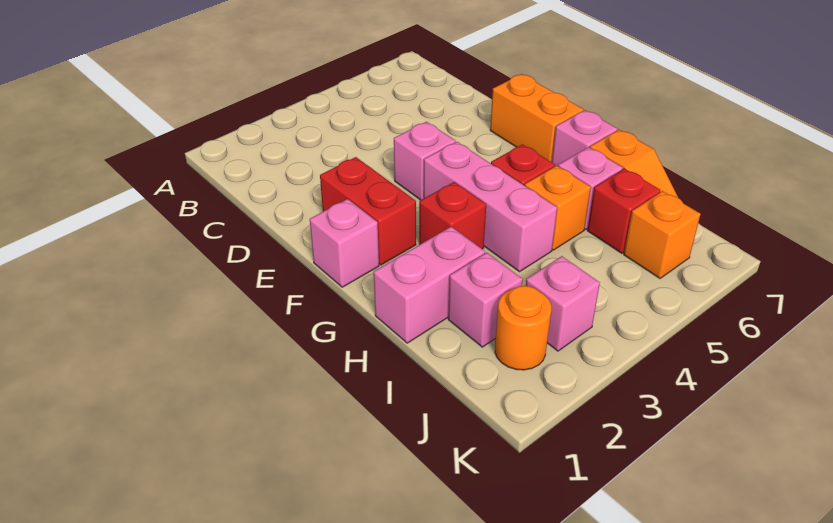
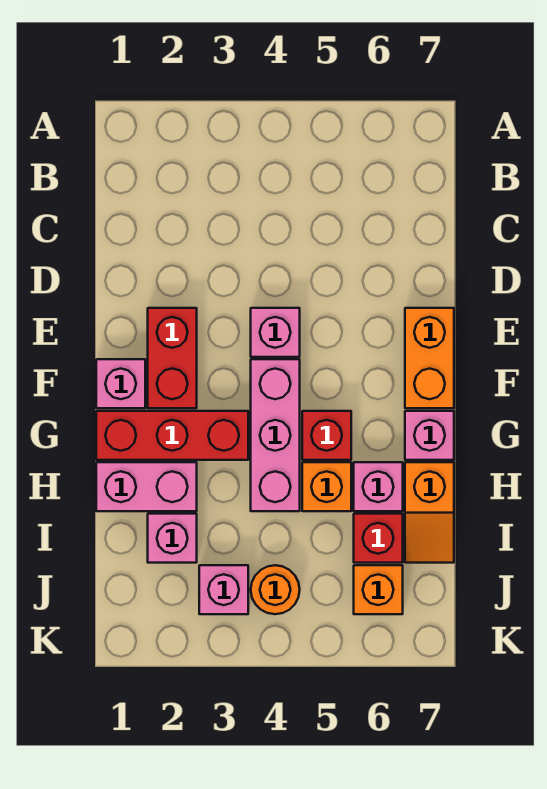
red brick G3 level 1 -> red brick G1:G3 level 1
orange round brick J2 level 1 -> orange round brick J4 level 1

